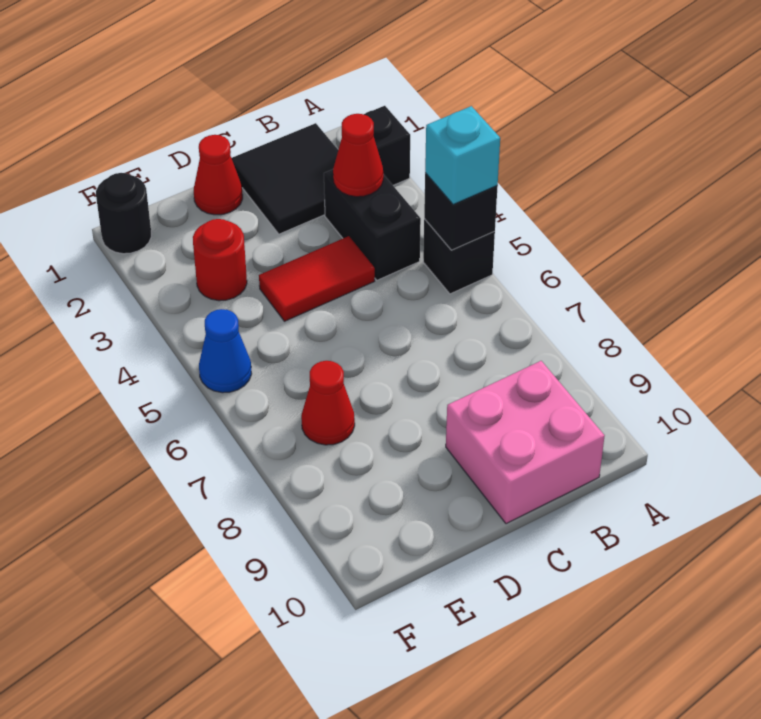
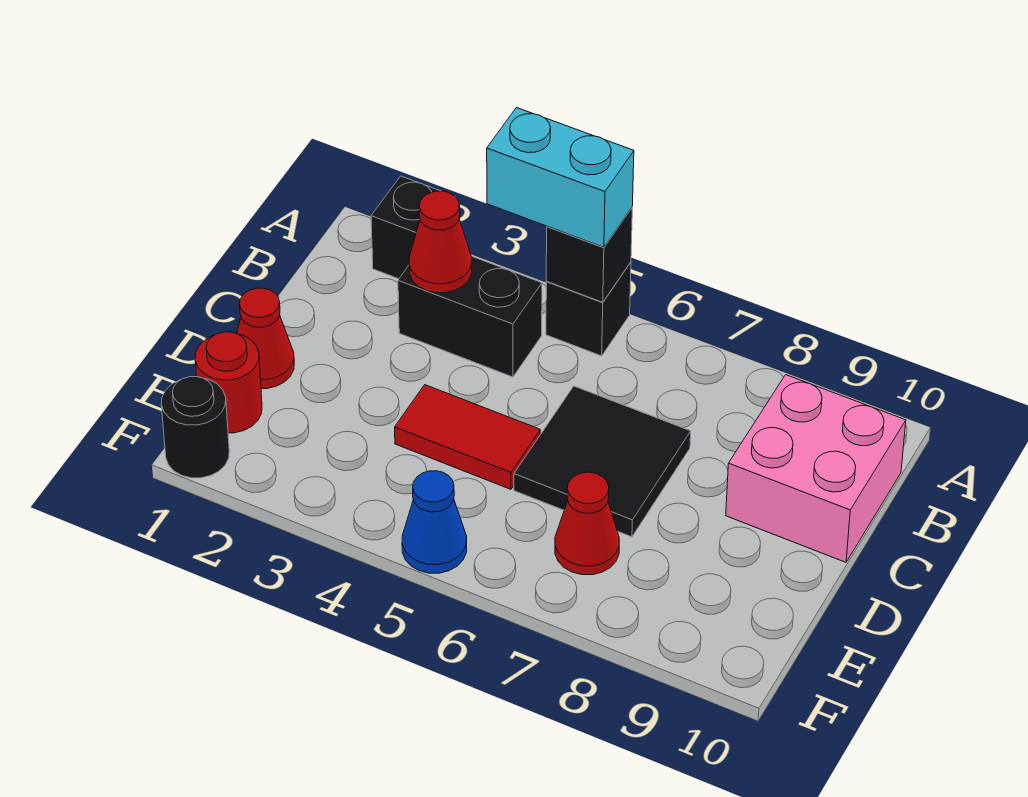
cyan brick A5 level 3 -> cyan brick A4:A5 level 3
black tile B1:C2 level 1 -> black tile C6:D7 level 1
red tile C4:D4 level 1 -> red tile D4:D5 level 1
red round brick E3 level 1 -> red round brick E1 level 1

